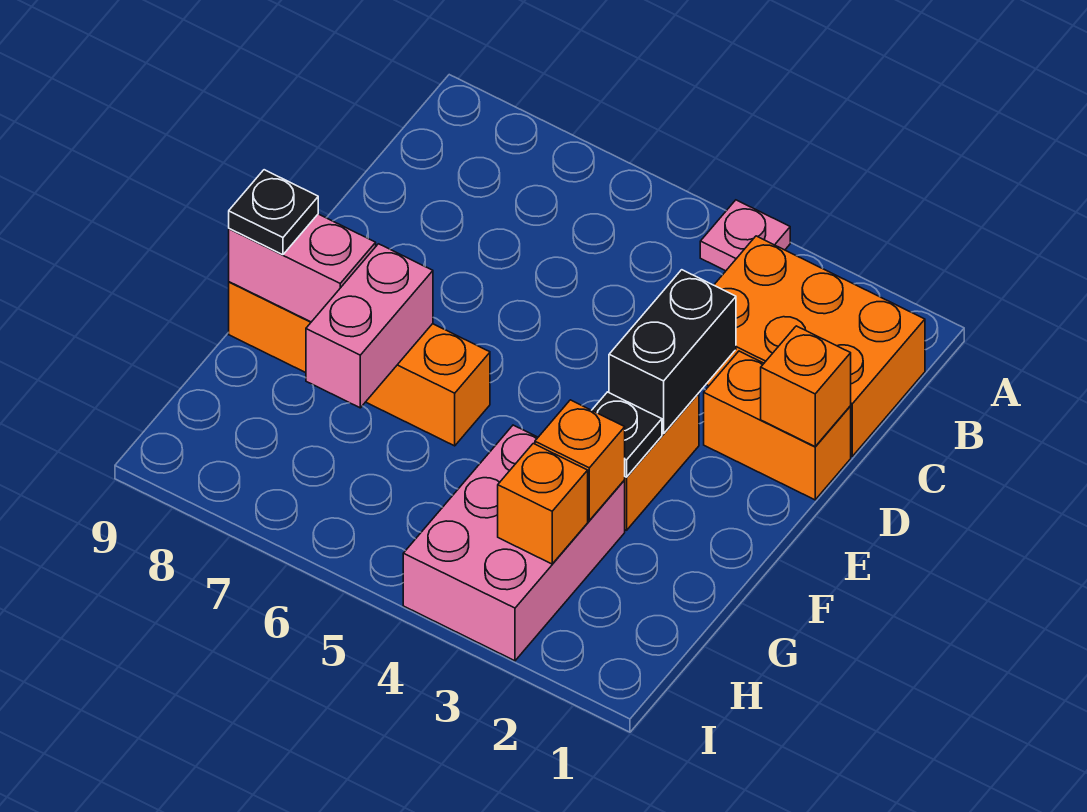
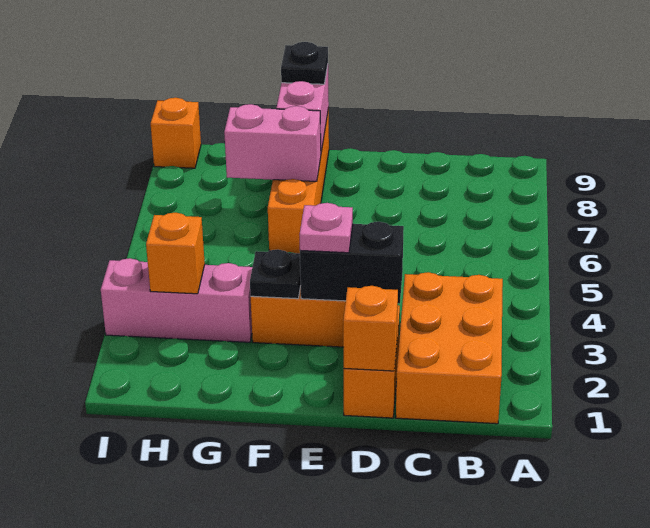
pink plate A4 level 1 -> pink plate E3 level 3
pink brick G3:I4 level 1 -> pink brick G3:I3 level 1
orange brick G3 level 2 -> orange brick I9 level 1

